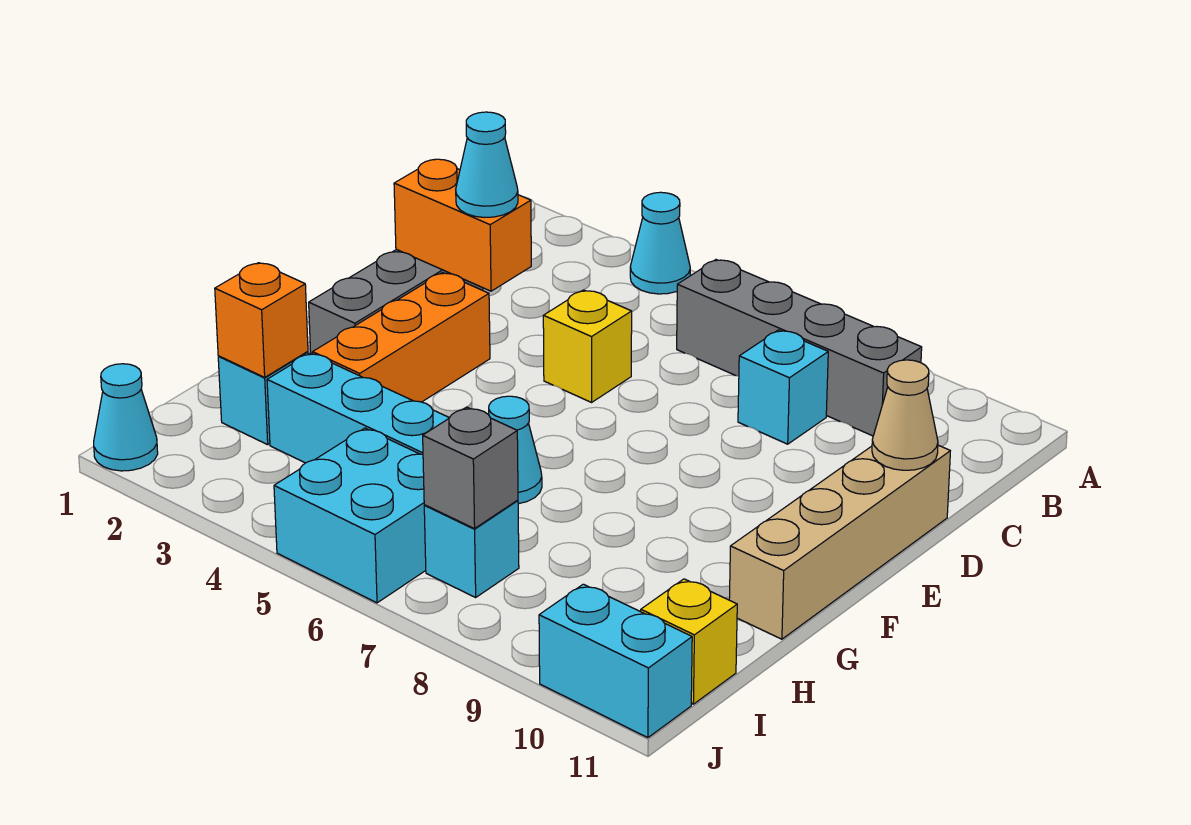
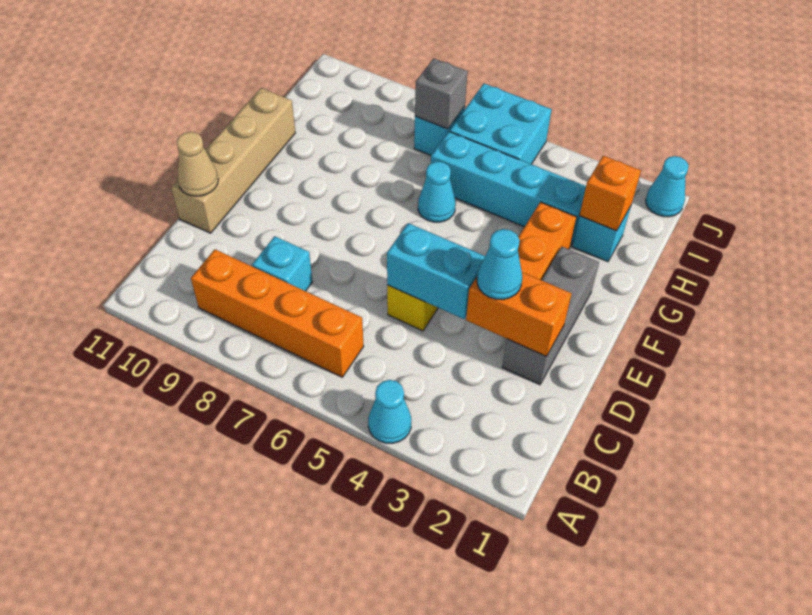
grey brick B6:B9 level 1 -> orange brick B6:B9 level 1
yellow brick I11 level 1 -> none
cyan brick J10:J11 level 1 -> cyan brick D4:D5 level 2

